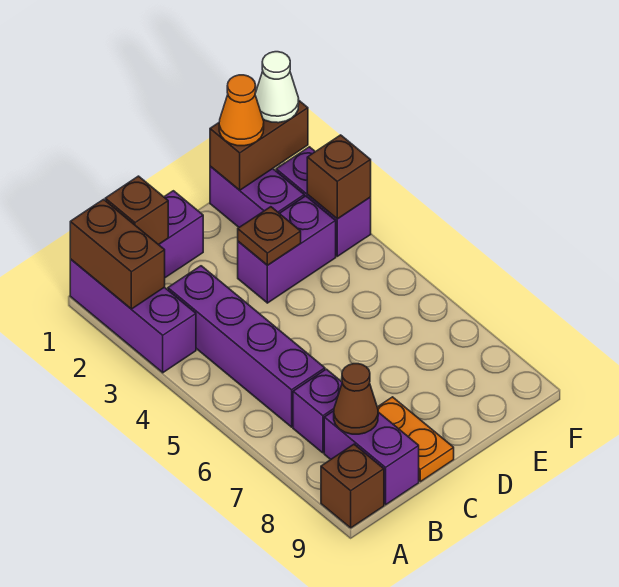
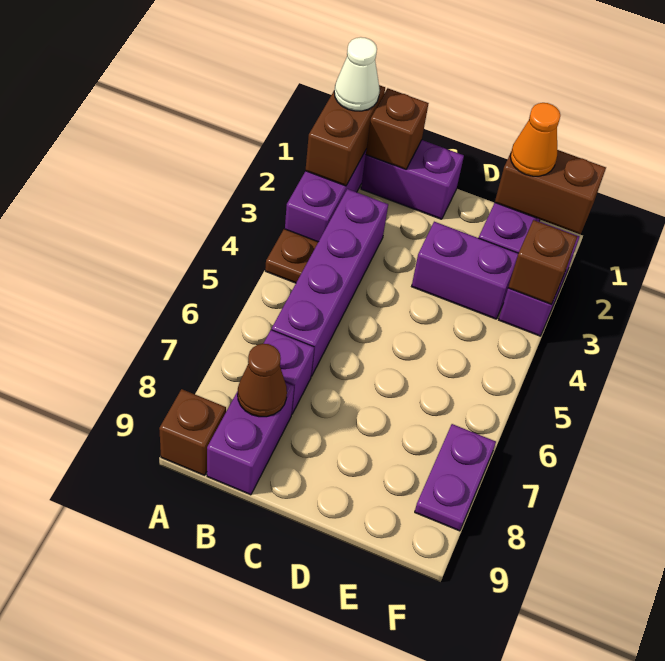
orange plate C8:C9 level 1 -> none
brown plate D3 level 2 -> brown plate A4 level 1
white cone F1 level 3 -> white cone A1 level 3
none -> purple plate F7:F8 level 1

